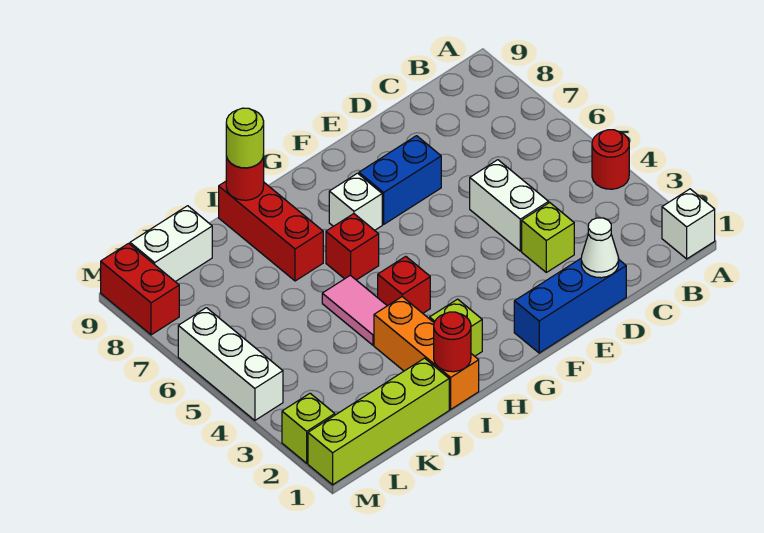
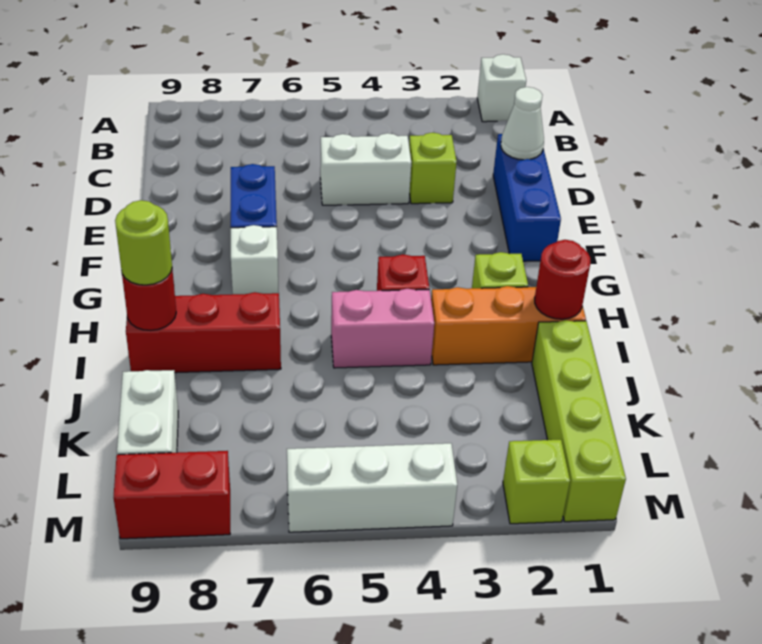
red round brick A4 level 1 -> none
red brick H6 level 1 -> none
pink tile I4:I5 level 1 -> pink brick I4:I5 level 1

